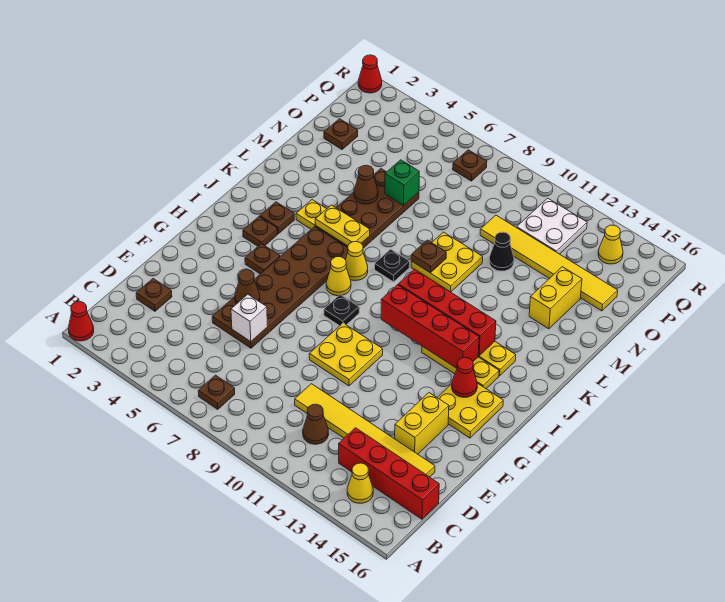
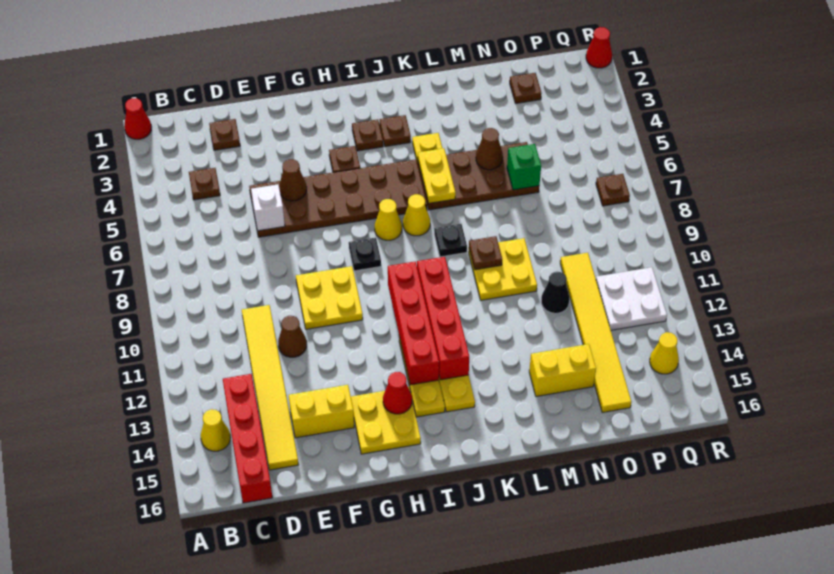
brown plate B7 level 1 -> brown plate C4 level 1
brown cone C11 level 1 -> brown cone E11 level 1

